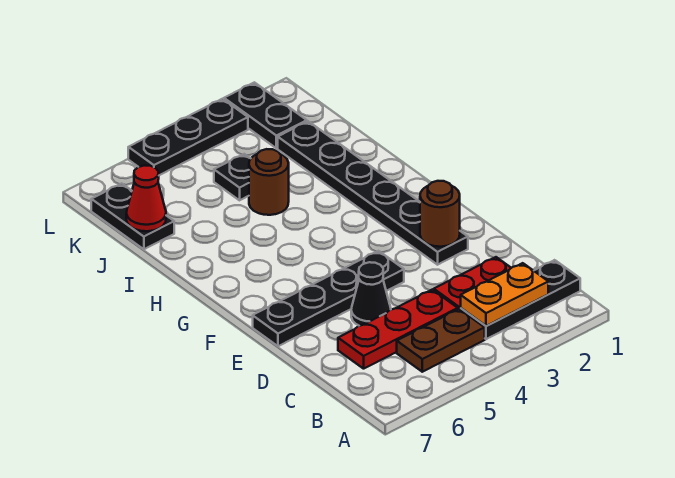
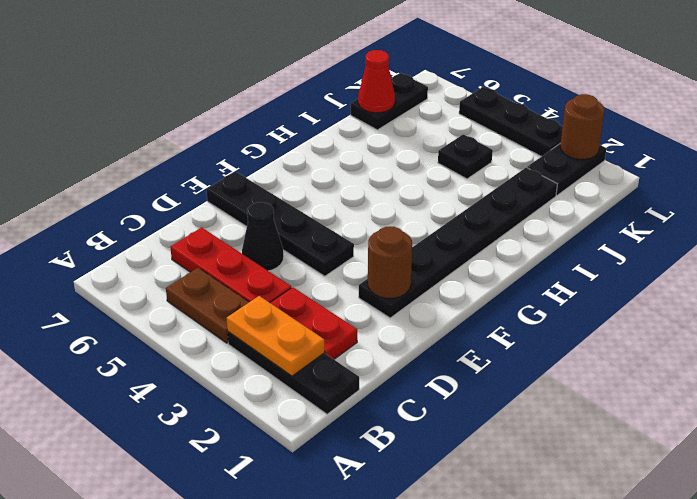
brown round brick I4 level 1 -> brown round brick L2 level 2

